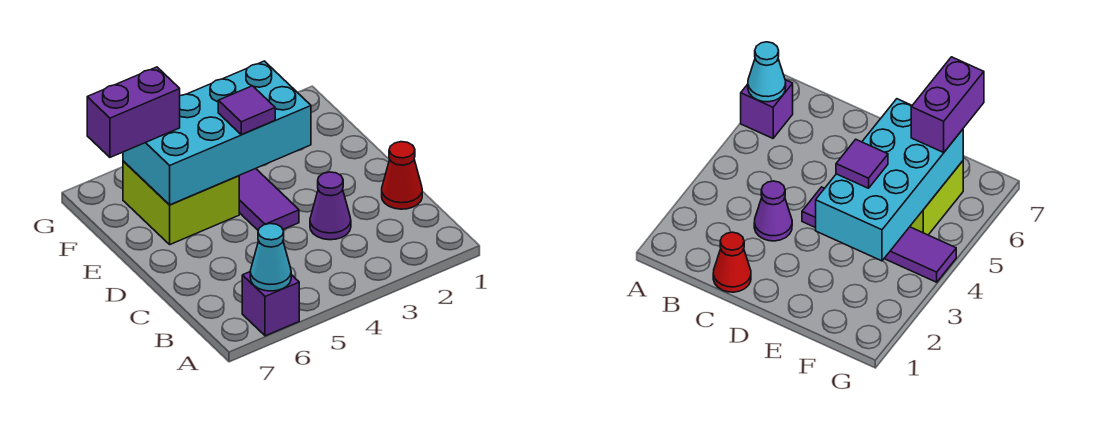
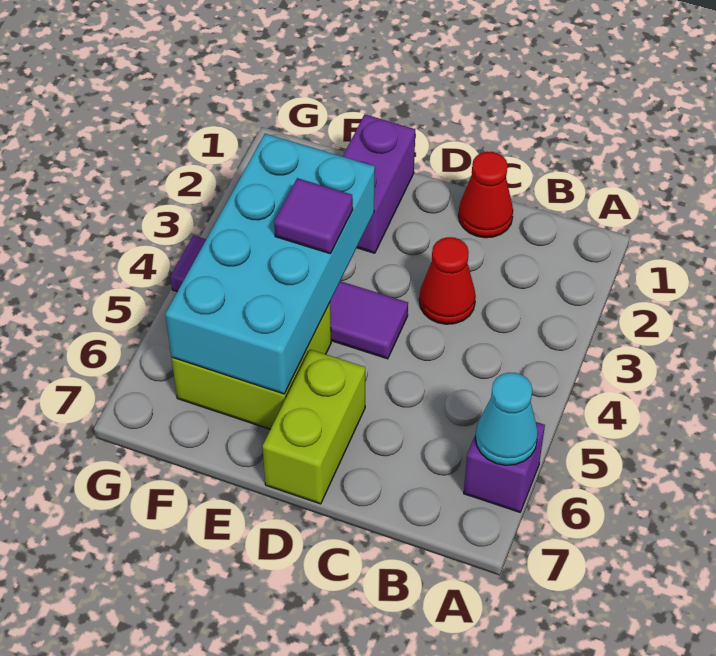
purple cone C3 level 1 -> red cone C3 level 1
none -> lime brick D6:D7 level 1
purple brick F6:F7 level 3 -> purple brick E1:E2 level 1

